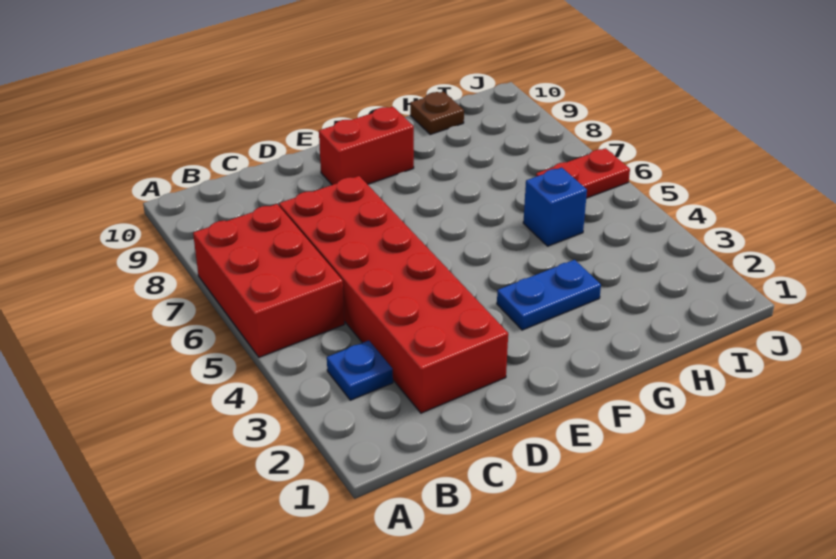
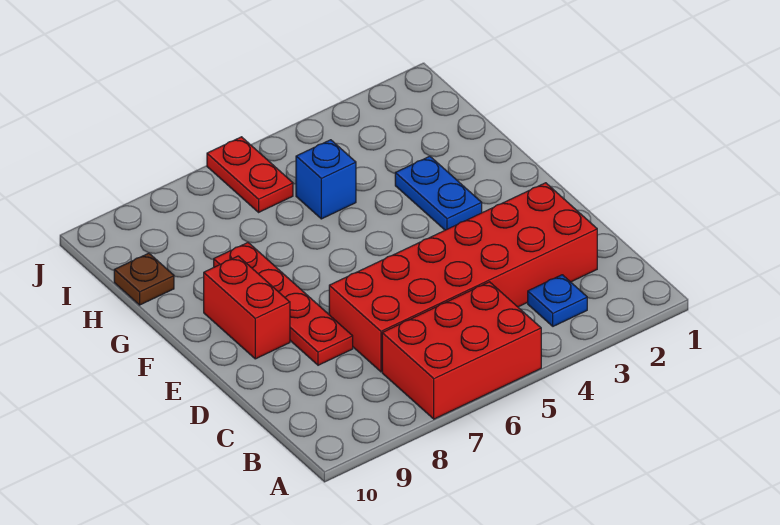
none -> red plate D8:G8 level 1

